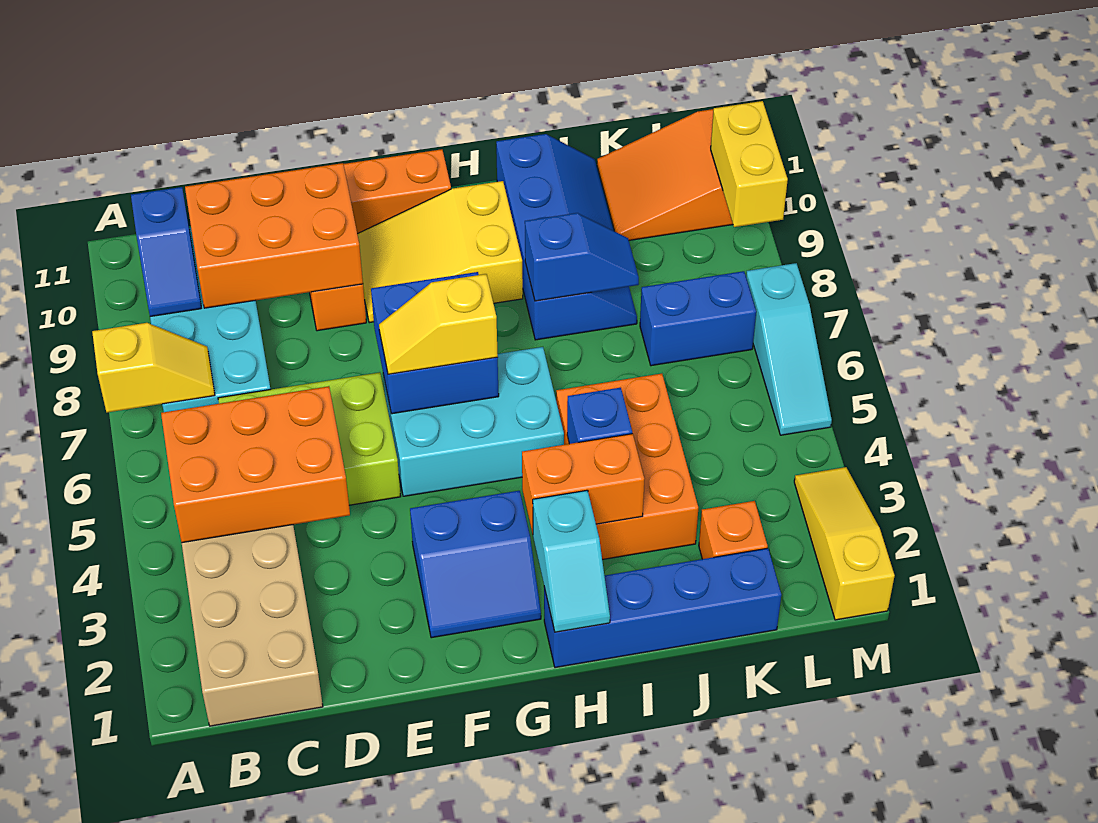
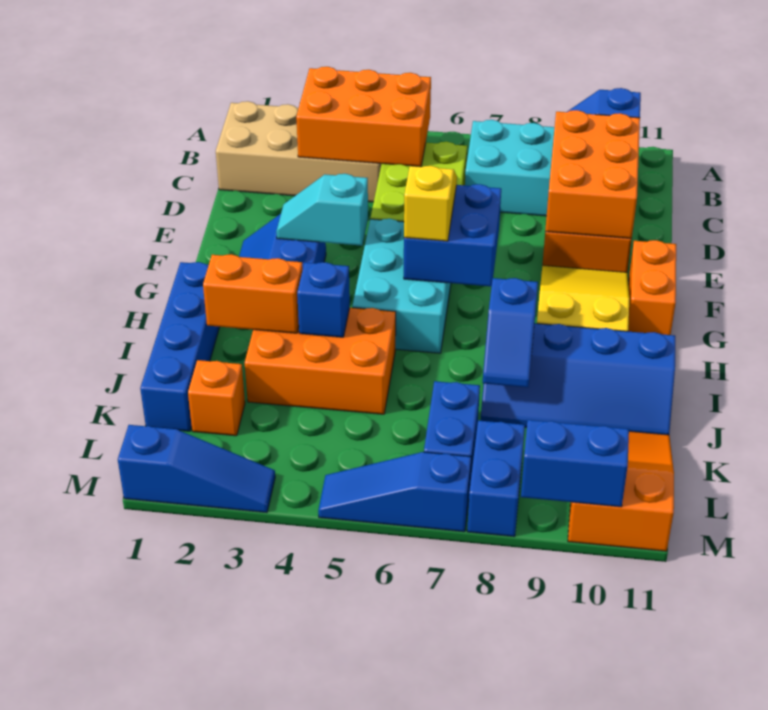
yellow slope A7:B7 level 2 top A -> none
orange brick B4:D5 level 2 -> orange brick B3:C5 level 2
cyan slope H1:H2 level 2 top 2 -> cyan slope F3:F4 level 2 top 4
orange brick H3:I3 level 2 -> orange brick I2:I3 level 2
none -> blue brick L8:M8 level 1
yellow slope M1:M3 level 1 top 1 -> blue slope M1:M3 level 1 top 1
cyan slope M5:M7 level 1 top 7 -> blue slope M5:M7 level 1 top 7
yellow brick M9:M10 level 2 -> blue brick M9:M10 level 2

